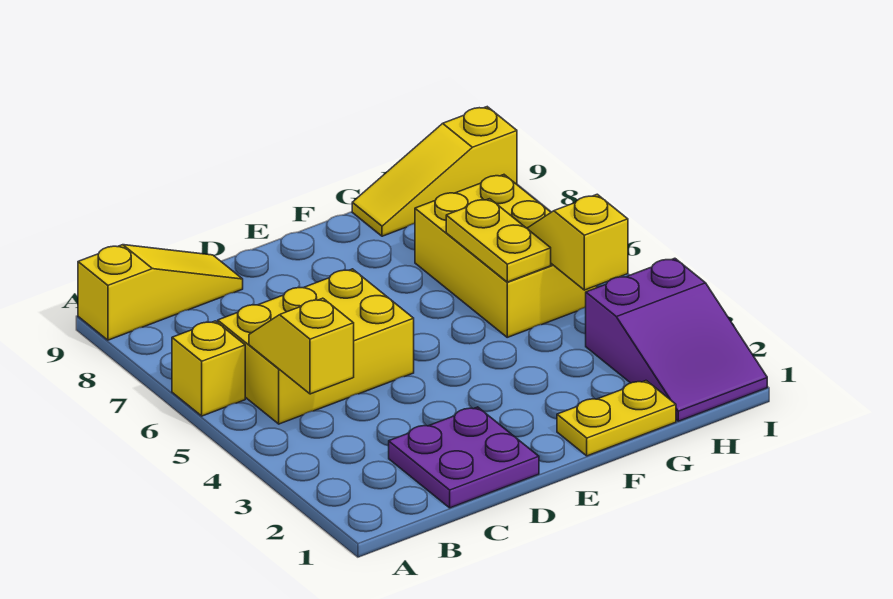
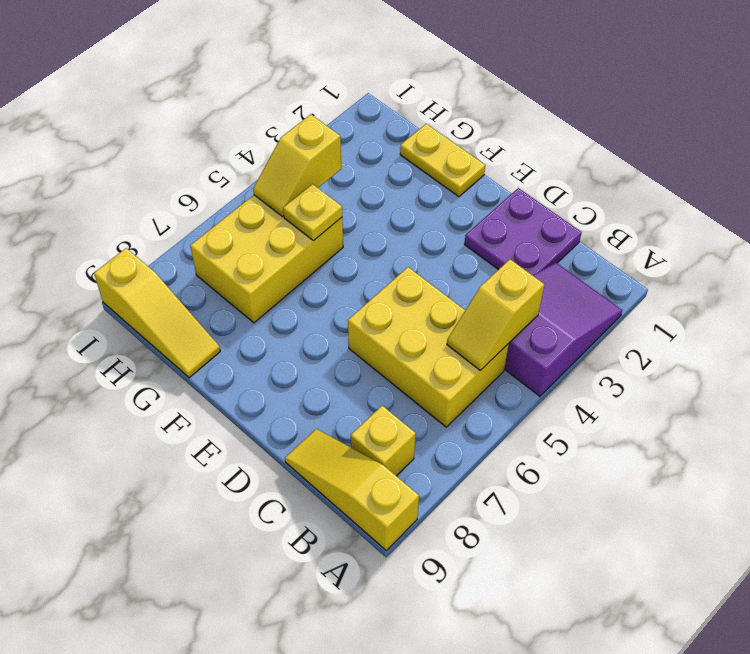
yellow brick A6 level 1 -> yellow brick B8 level 1
yellow plate G5:G6 level 2 -> yellow plate G5 level 2
purple slope H1:I3 level 1 top 3 -> purple slope A2:B4 level 1 top 4

